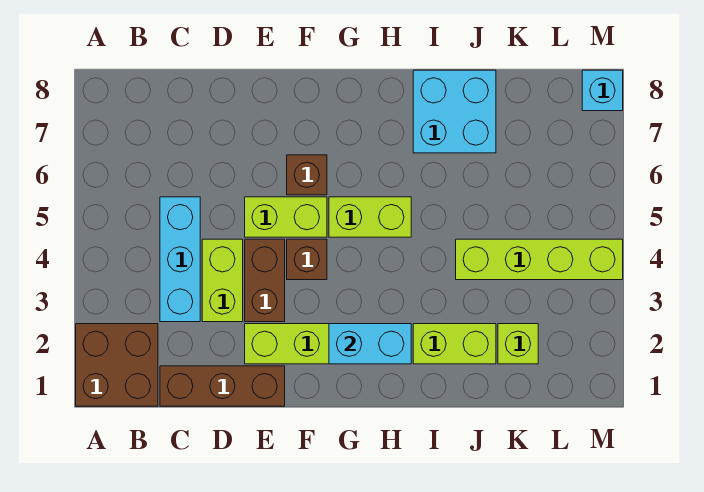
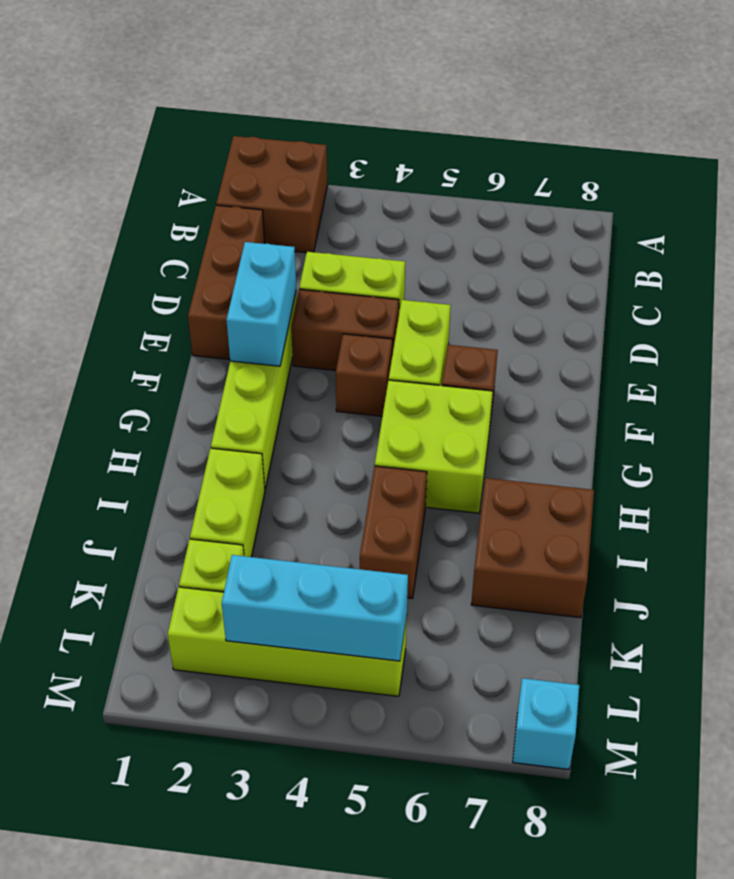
cyan brick C3:C5 level 1 -> cyan brick L3:L5 level 2
cyan brick G2:H2 level 2 -> cyan brick E2:F2 level 2
lime brick G5:H5 level 1 -> lime brick G5:H6 level 1
none -> brown brick I5:J5 level 1
cyan brick I7:J8 level 1 -> brown brick I7:J8 level 1
lime brick J4:M4 level 1 -> lime brick L2:L5 level 1

